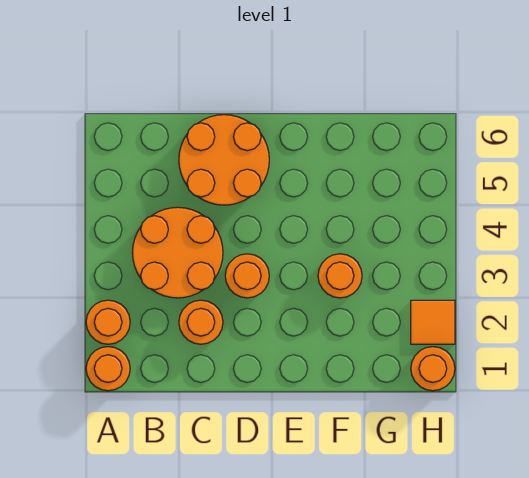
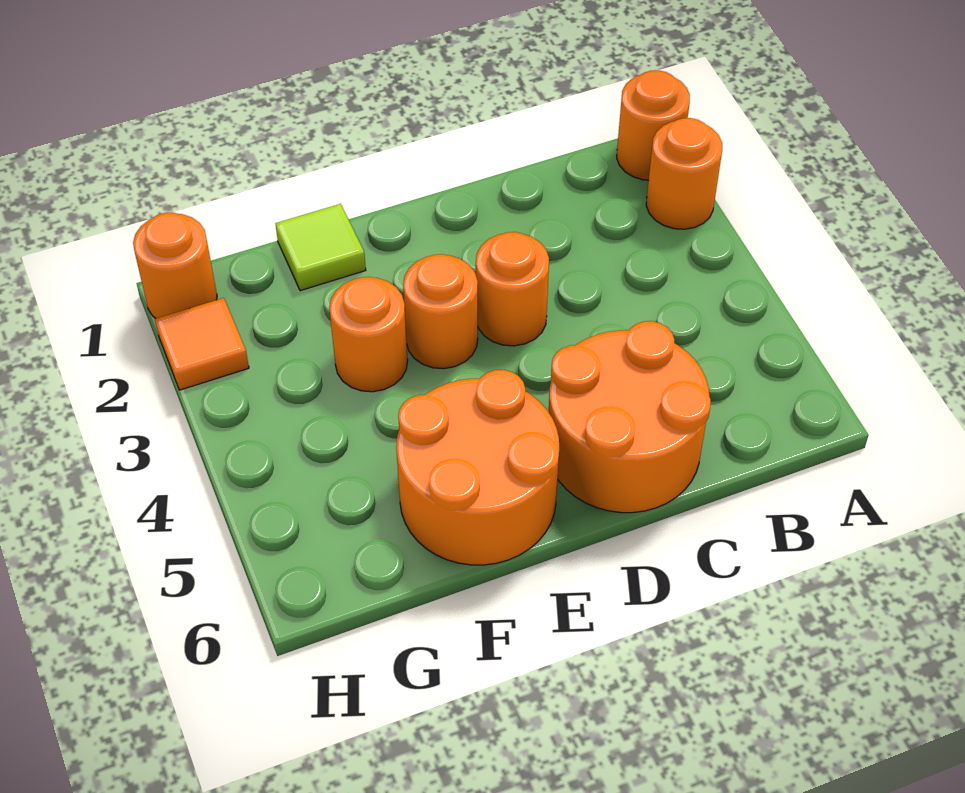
orange round brick B3:C4 level 1 -> orange round brick E5:F6 level 1
orange round brick C2 level 1 -> orange round brick E3 level 1
none -> lime tile F1 level 1

